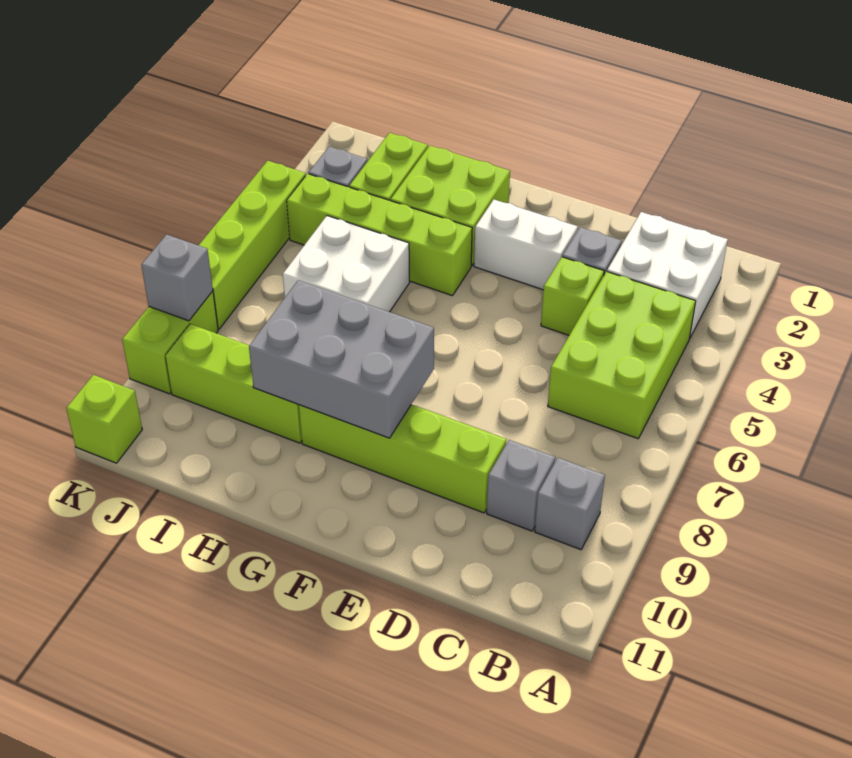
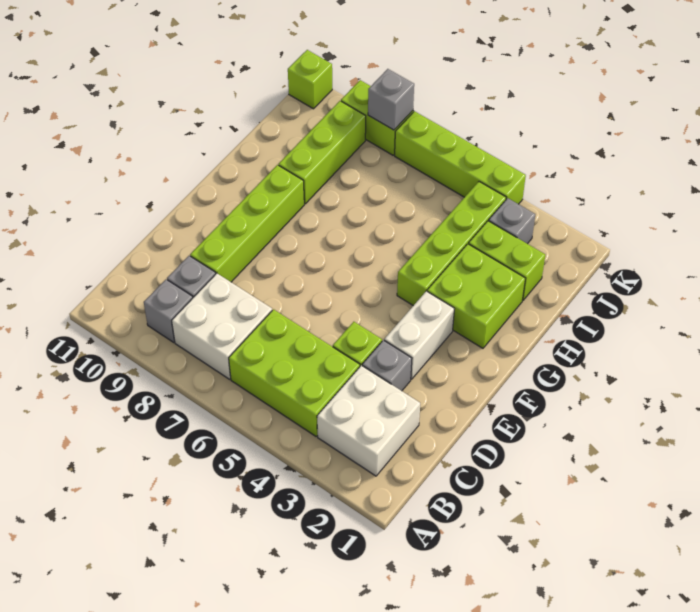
grey brick F8:H9 level 2 -> none
white brick H5:I6 level 1 -> white brick B7:C8 level 1

